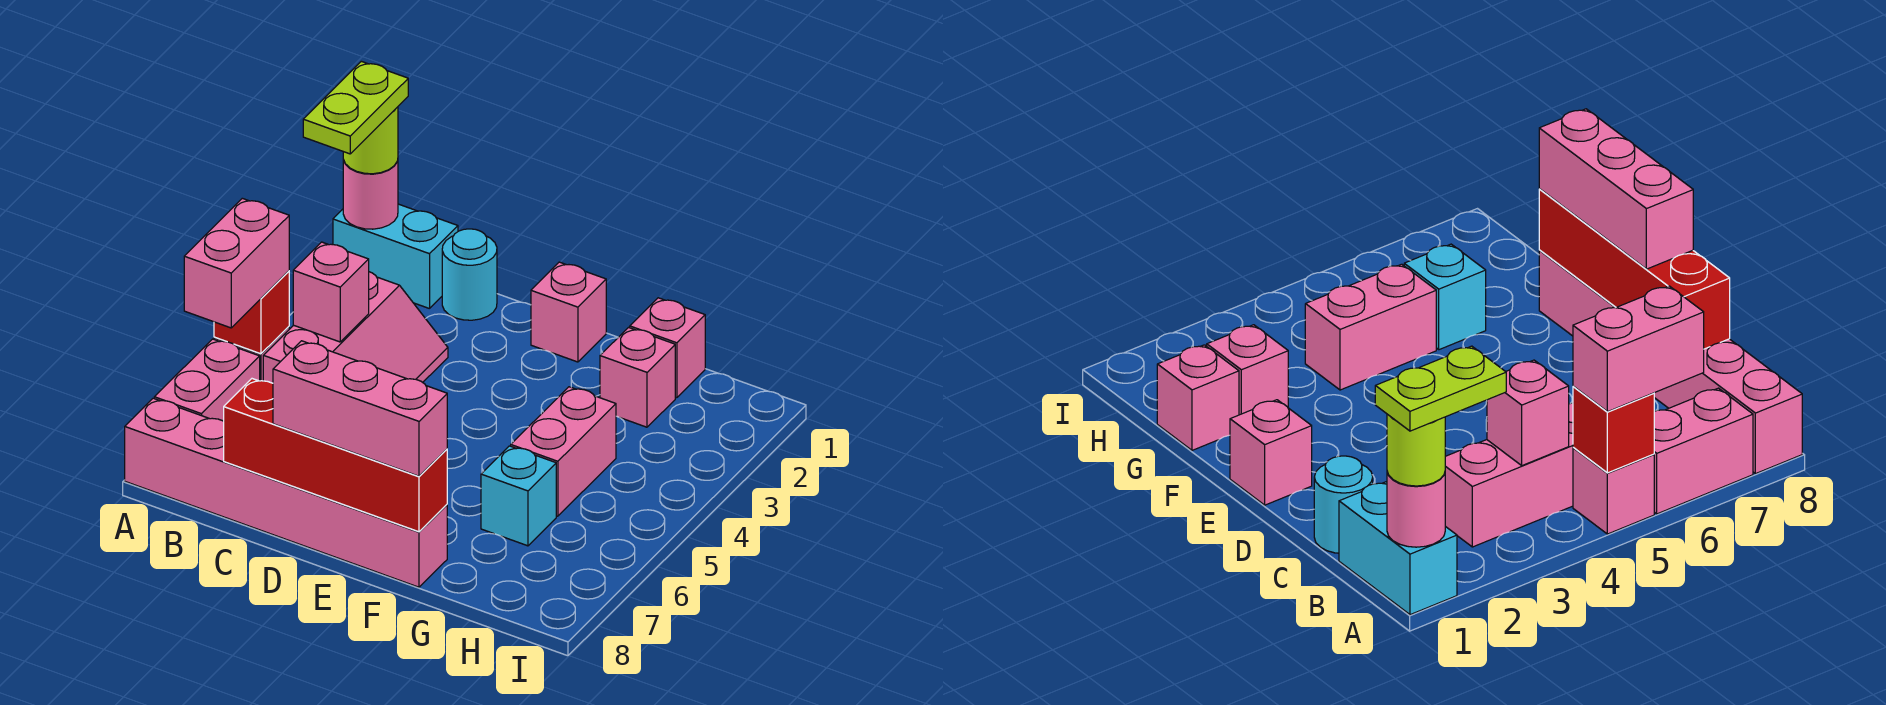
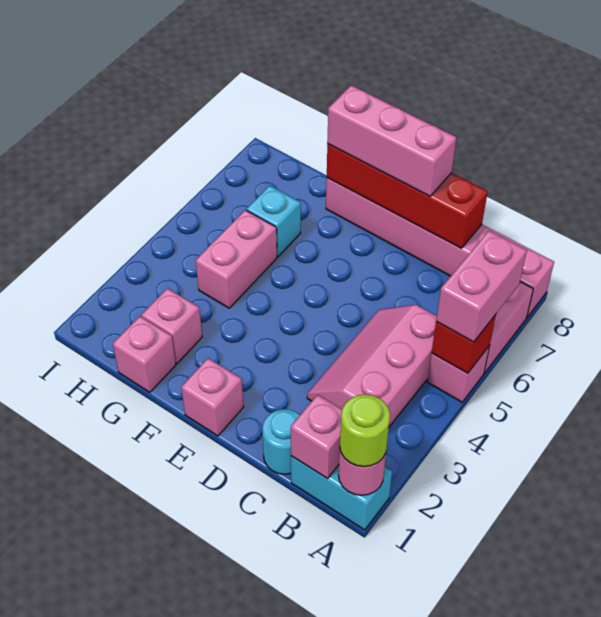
lime plate A1:A2 level 4 -> none
pink brick B4 level 2 -> pink brick B1 level 2

